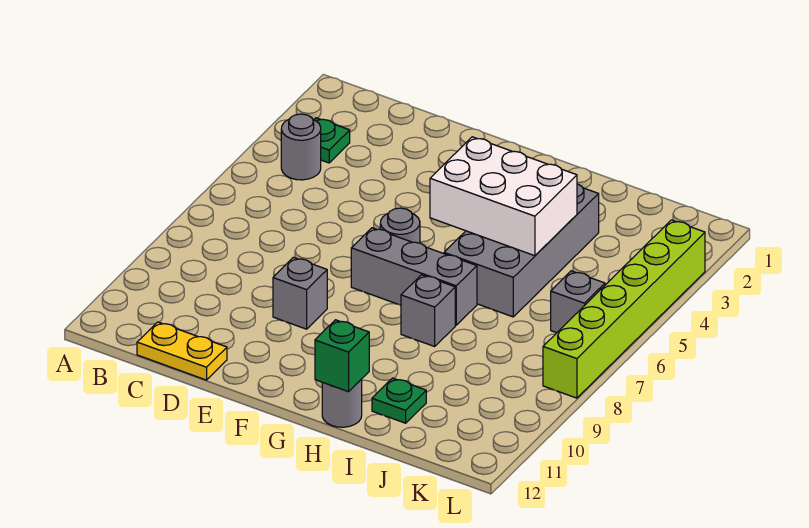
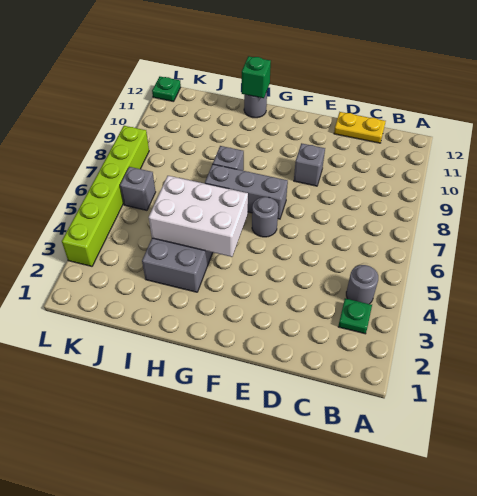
green plate I11 level 1 -> green plate L12 level 1

